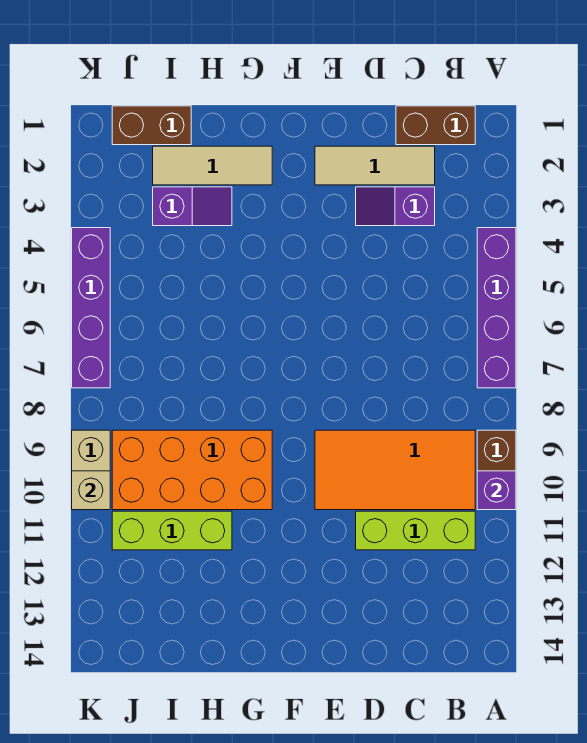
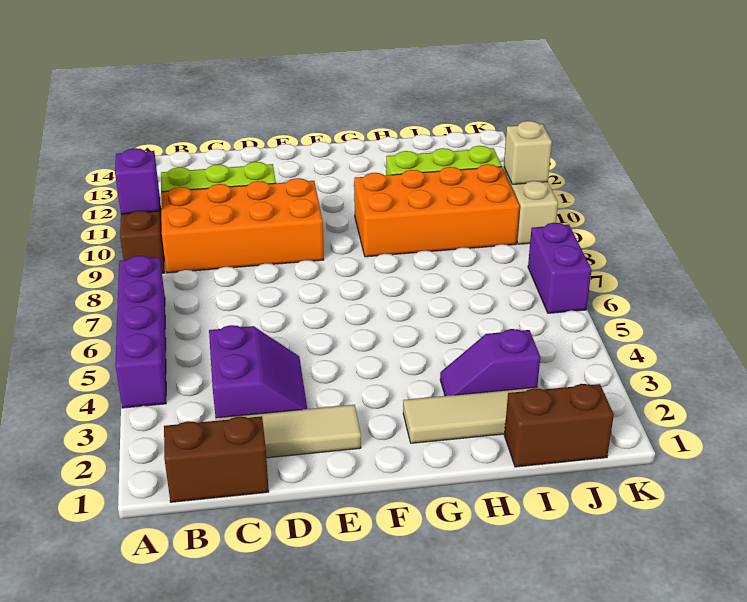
orange tile B9:E10 level 1 -> orange brick B9:E10 level 1
purple slope C3:D3 level 1 top C -> purple slope C3:D4 level 1 top C
purple brick K4:K7 level 1 -> purple brick K6:K7 level 1

